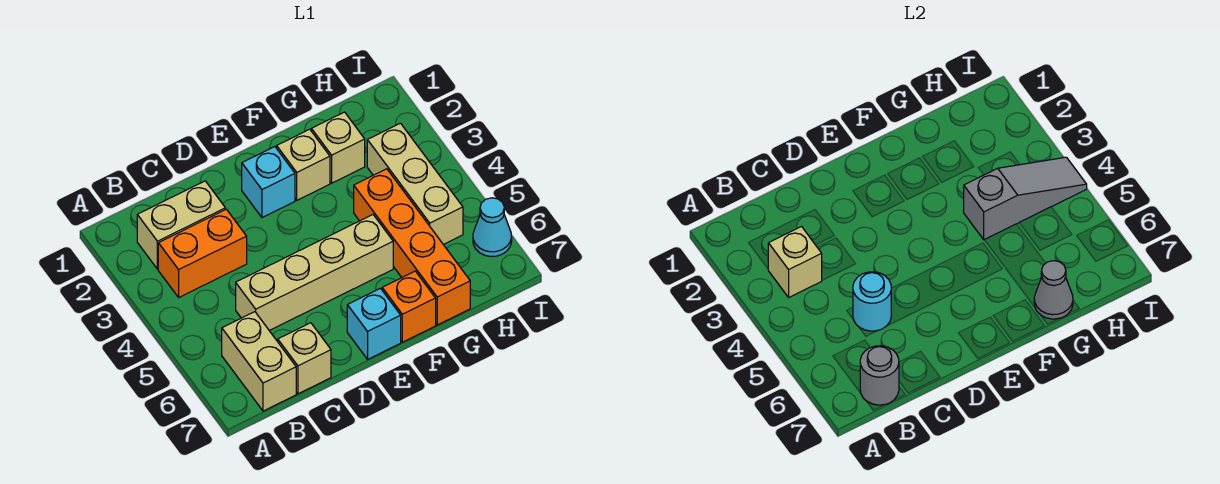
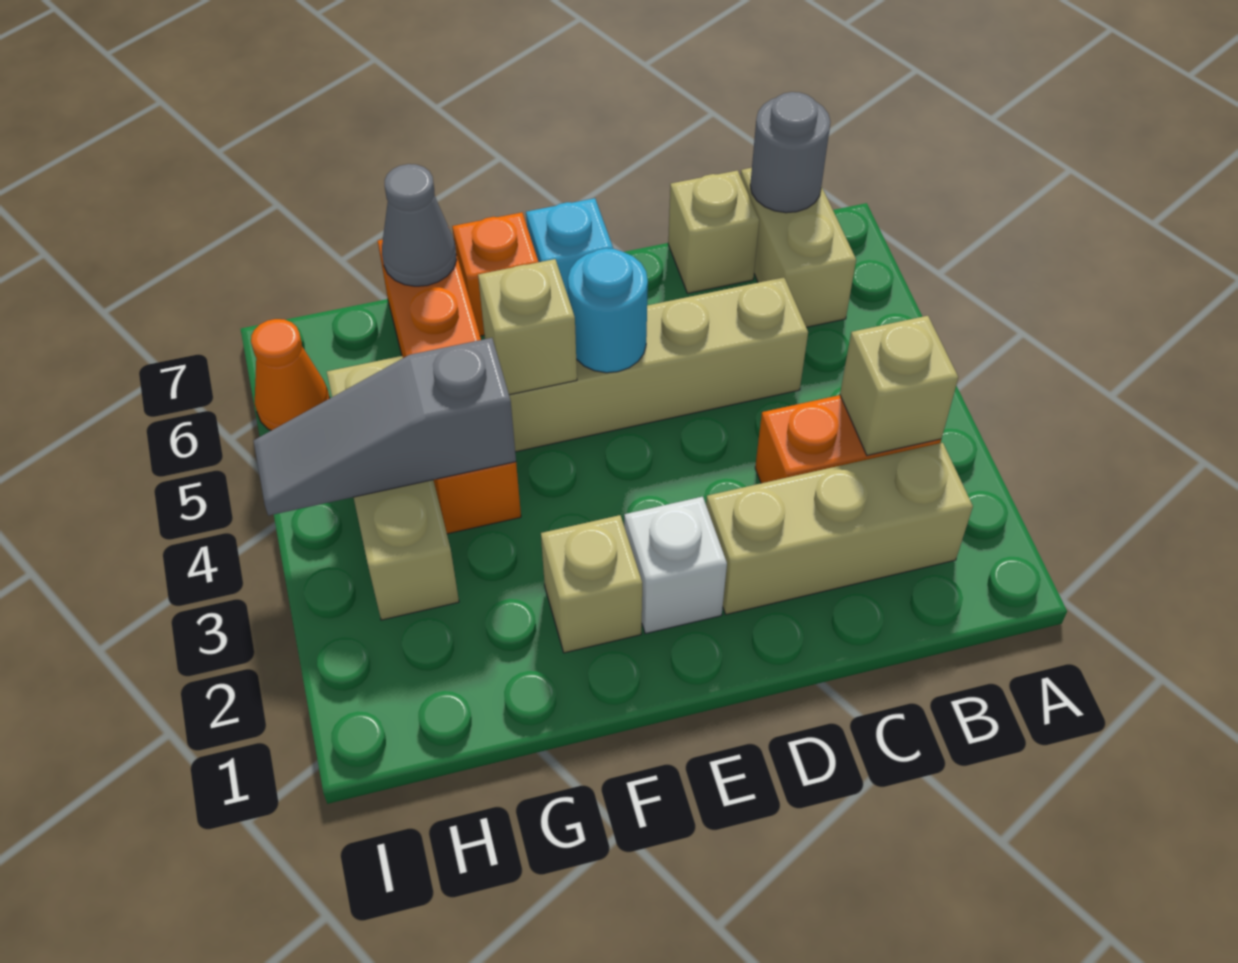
tan brick B2:C2 level 1 -> tan brick B2:D2 level 1
cyan round brick C5 level 2 -> cyan round brick E5 level 2
cyan brick E2 level 1 -> white brick E2 level 1
tan brick G2 level 1 -> tan brick F5 level 2
cyan cone I6 level 1 -> orange cone I6 level 1

